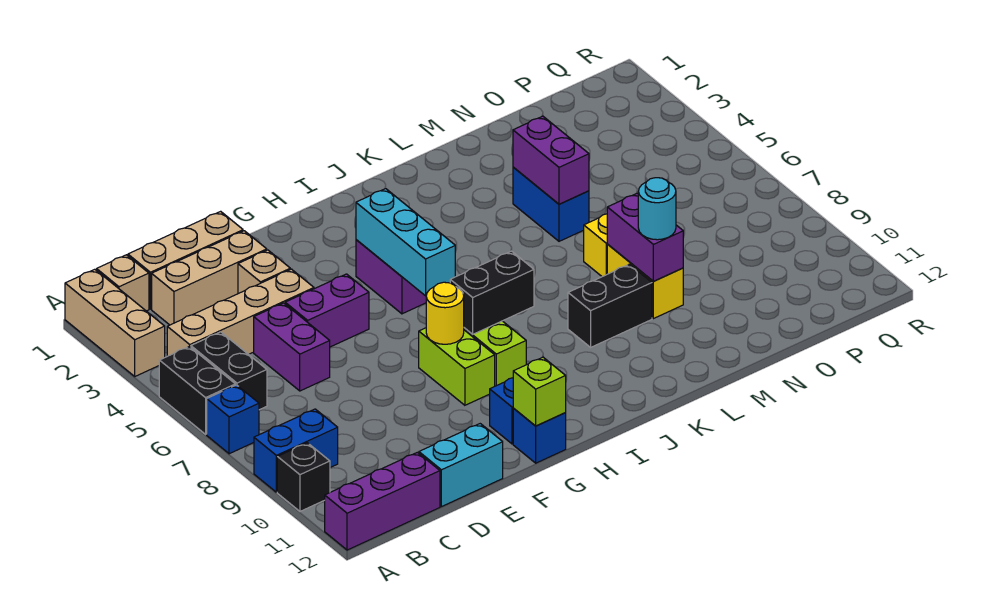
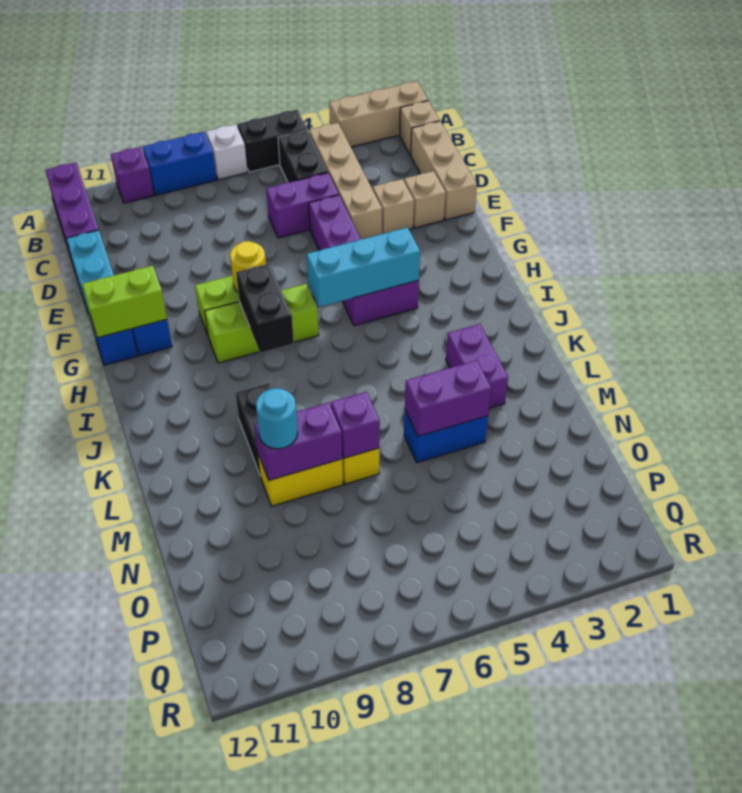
blue brick A7 level 1 -> white brick A7 level 1
blue brick A9:B9 level 1 -> blue brick A8:A9 level 1
black brick A10 level 1 -> purple brick A10 level 1
black brick B5:B6 level 1 -> black brick B5:C5 level 1
tan brick C2:E2 level 1 -> tan brick E2 level 1
lime brick G12 level 2 -> lime brick G11:G12 level 2
none -> purple brick K3:L3 level 1
none -> purple brick M7 level 2

